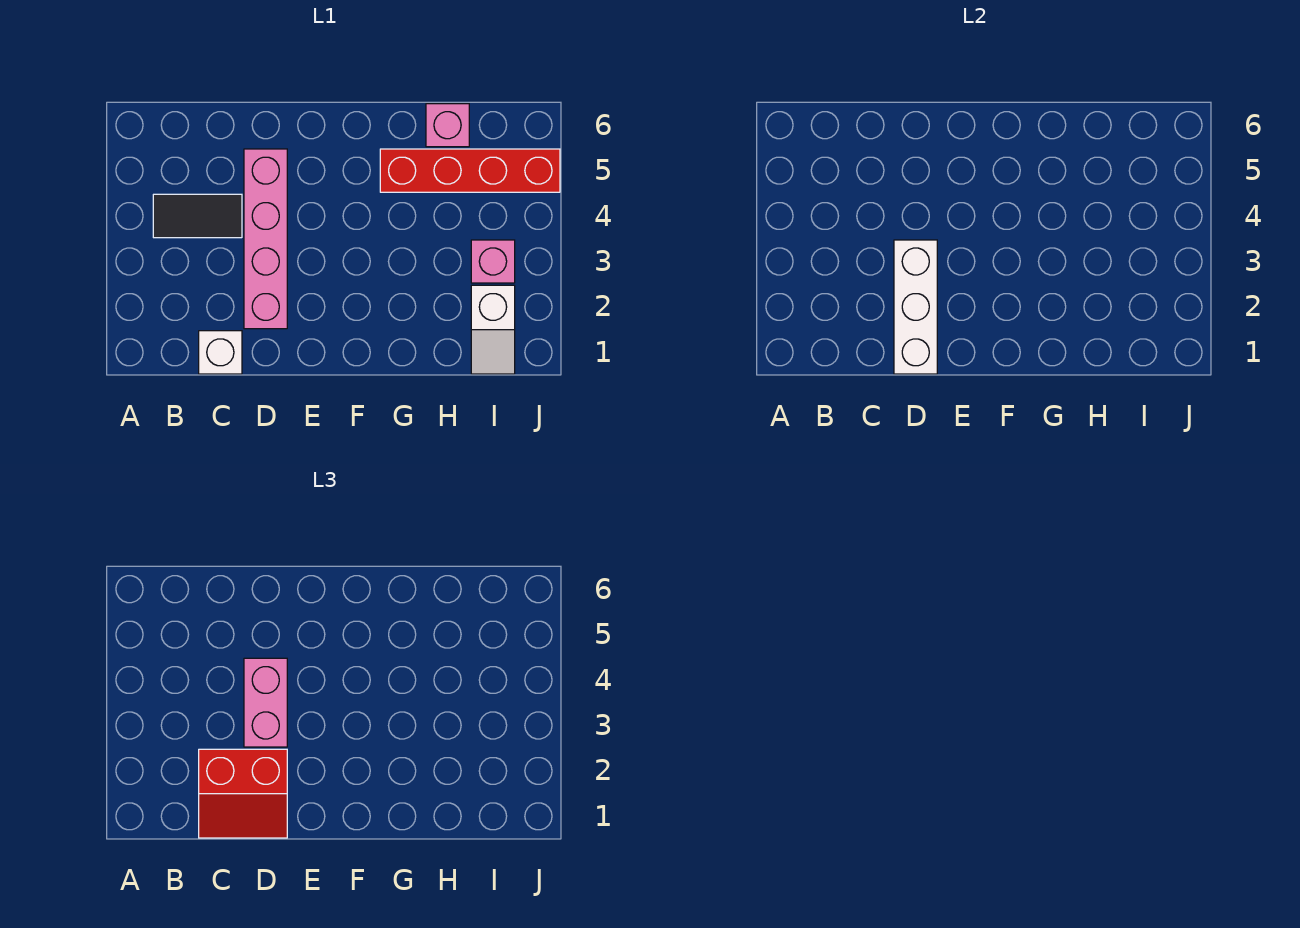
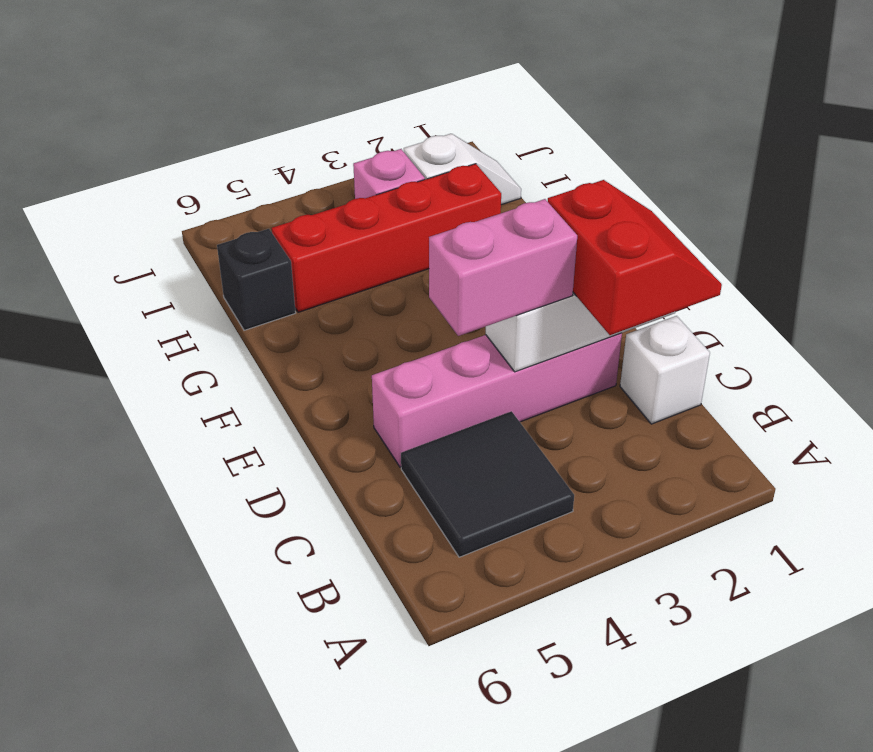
black tile B4:C4 level 1 -> black tile B4:C5 level 1
red brick G5:J5 level 1 -> red brick H2:H5 level 1
pink brick H6 level 1 -> black brick H6 level 1

